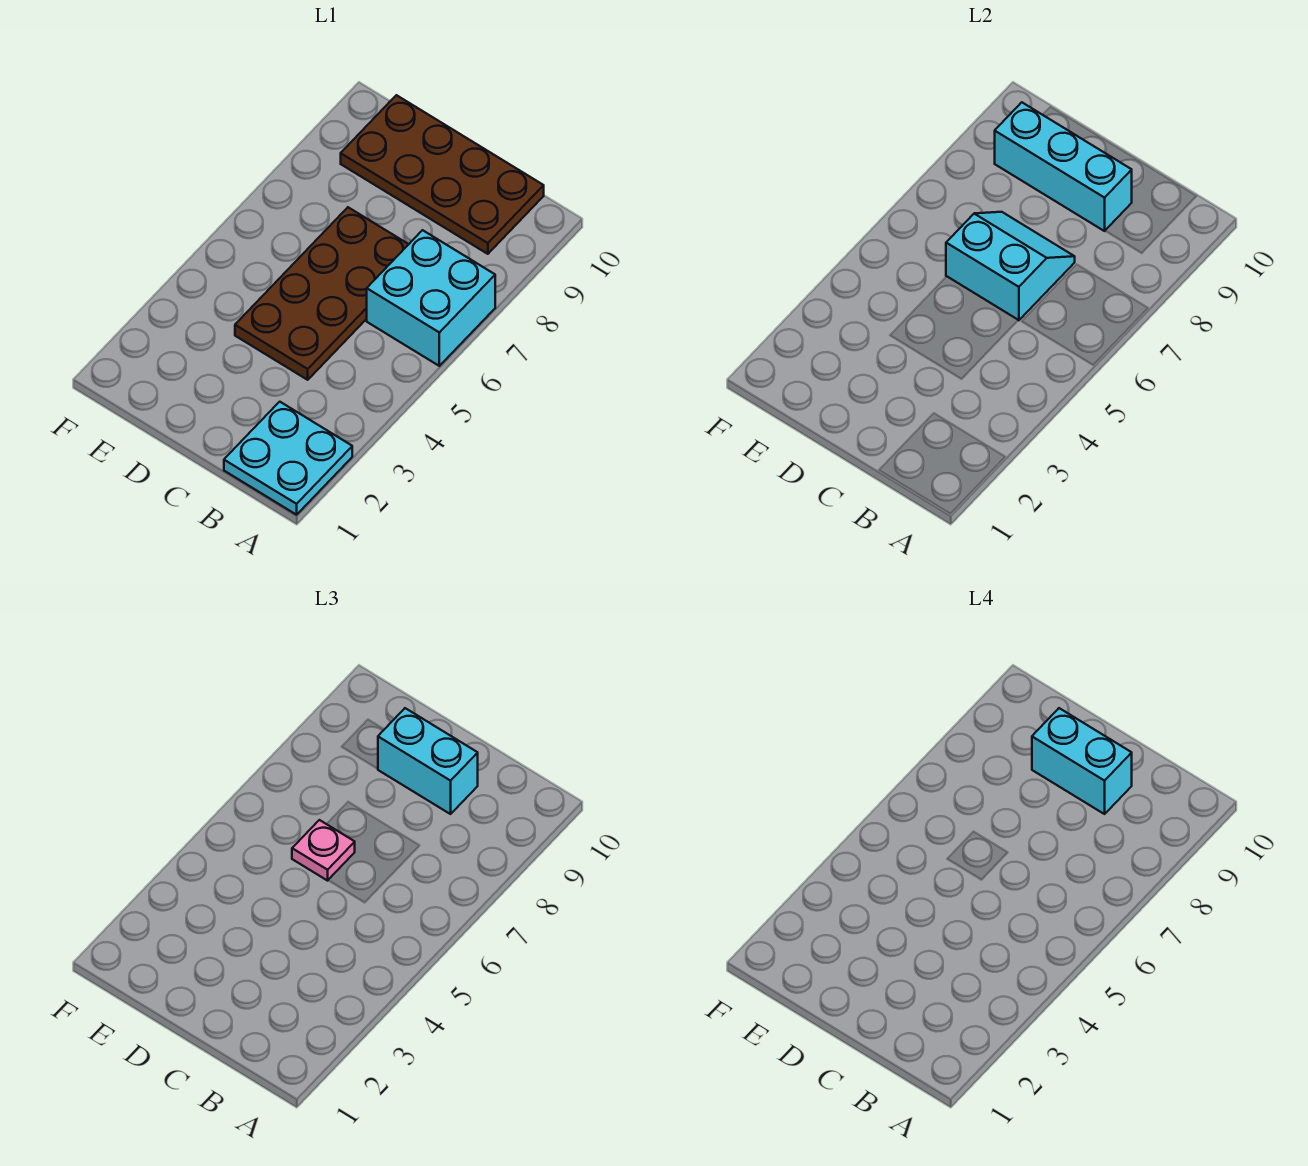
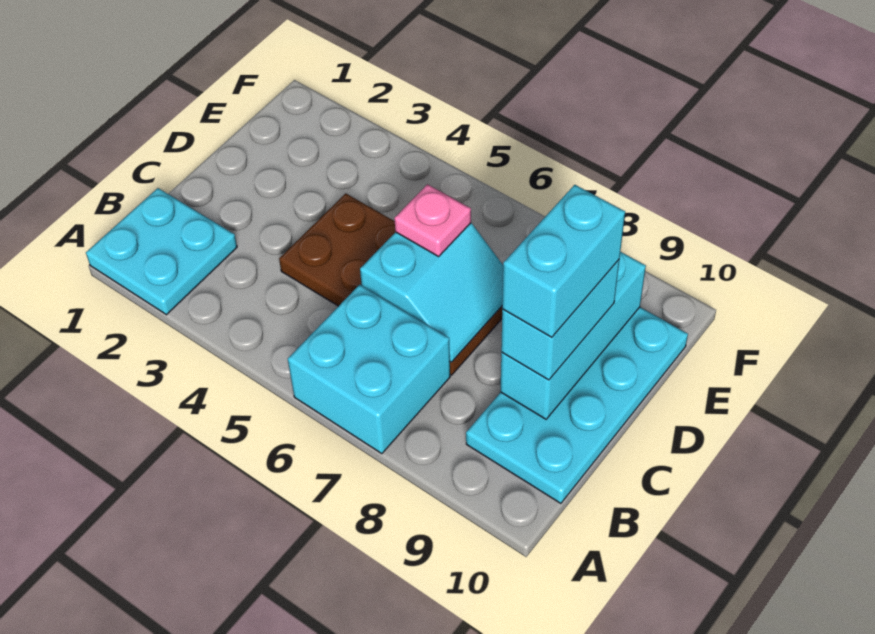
brown plate B9:E10 level 1 -> cyan plate B9:E10 level 1

